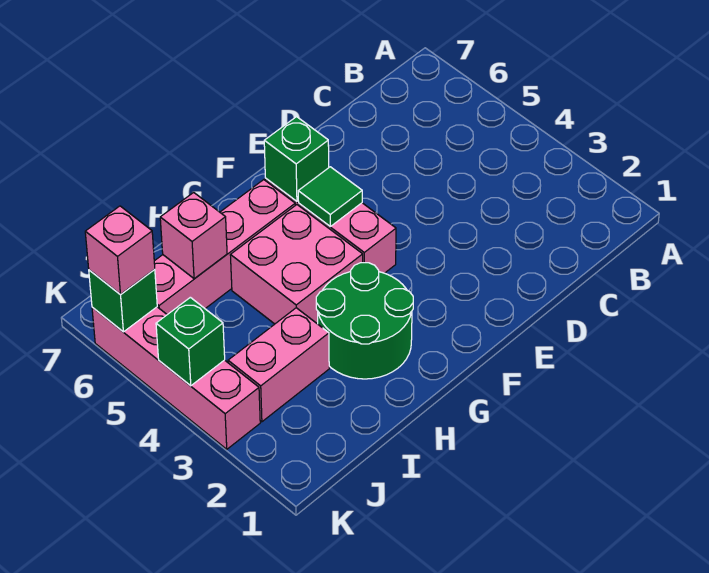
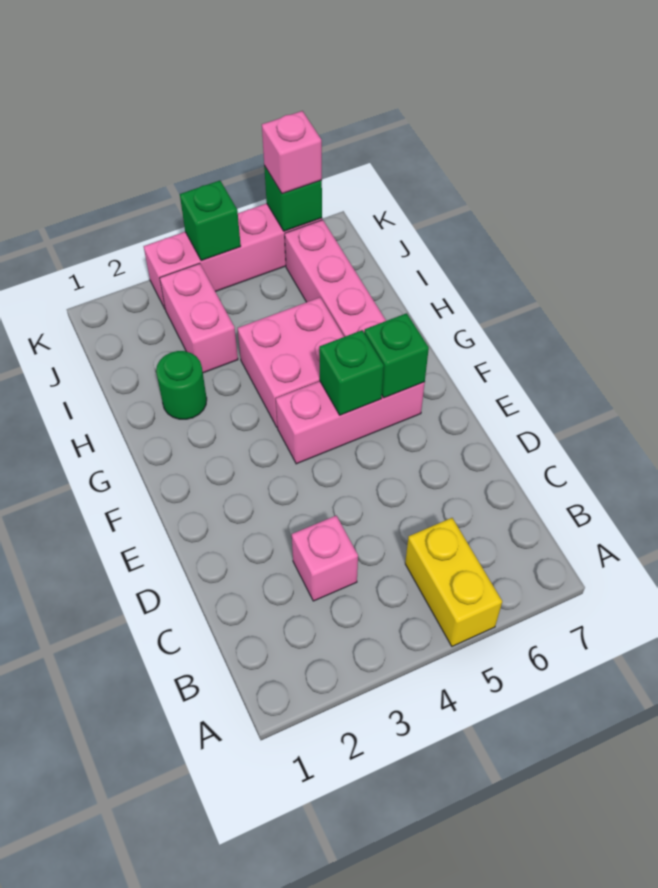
none -> yellow brick A5:B5 level 1
green tile F5 level 2 -> green brick F5 level 2
green round brick G2:H3 level 1 -> green round brick H2 level 1
pink brick I6 level 2 -> pink brick C3 level 1

